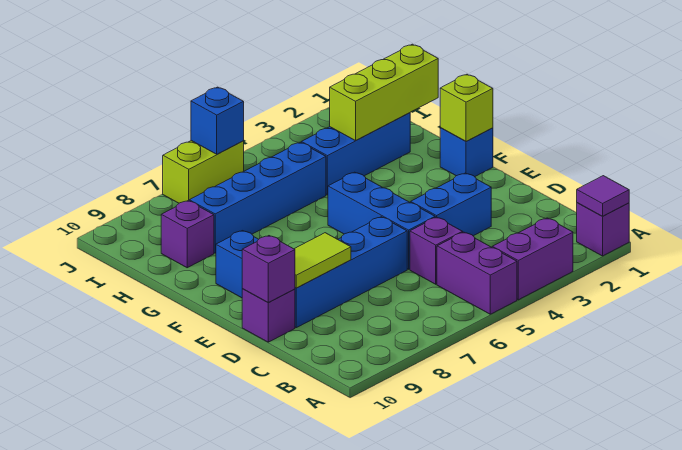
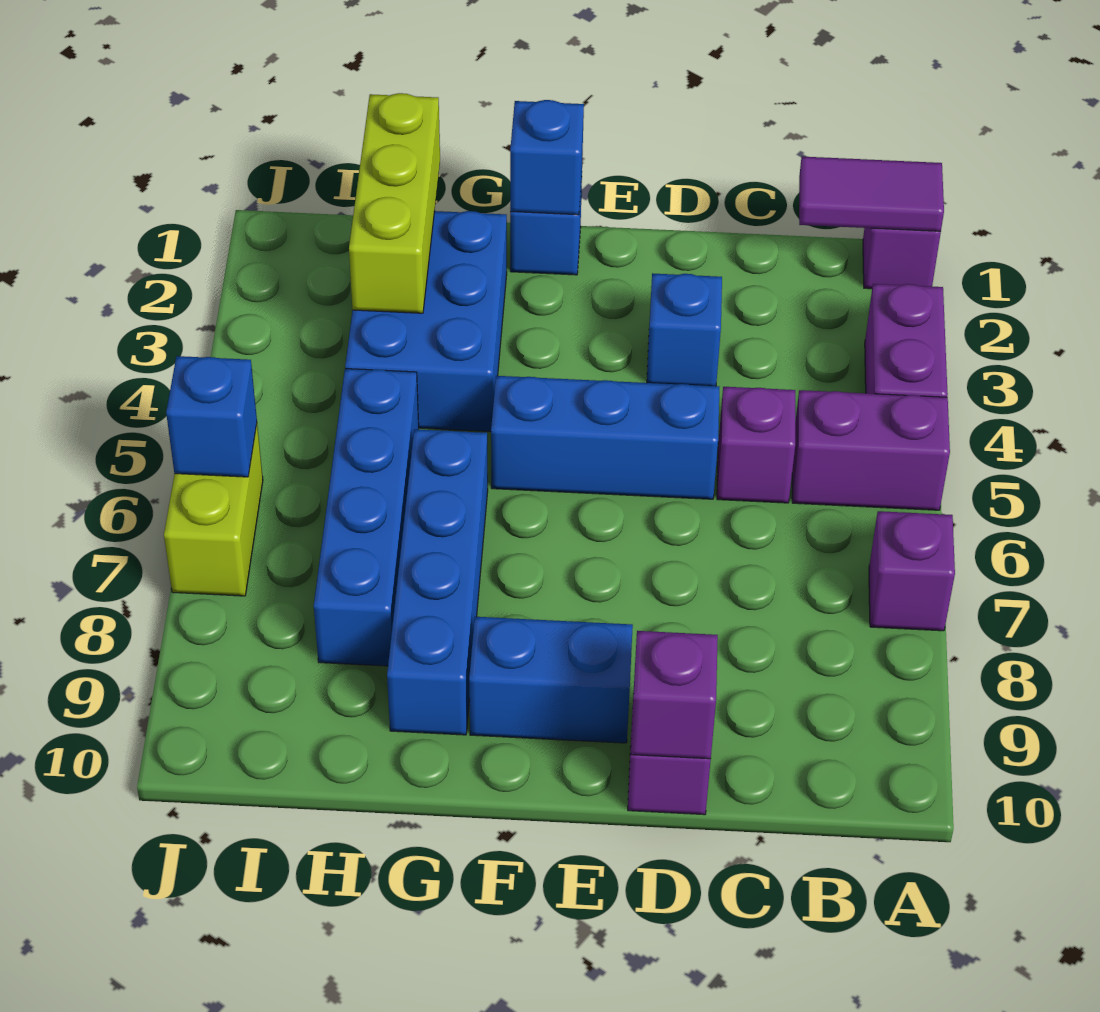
purple tile A1 level 2 -> purple tile A1:B1 level 2
blue brick D3:D4 level 1 -> blue brick D3 level 1
blue brick D6:D9 level 1 -> blue brick G6:G9 level 1
lime tile D8:D9 level 2 -> none
lime brick F1 level 2 -> blue brick F1 level 2
blue brick H2:H4 level 1 -> blue brick G2:H4 level 1
purple brick H9 level 1 -> purple brick A7 level 1

